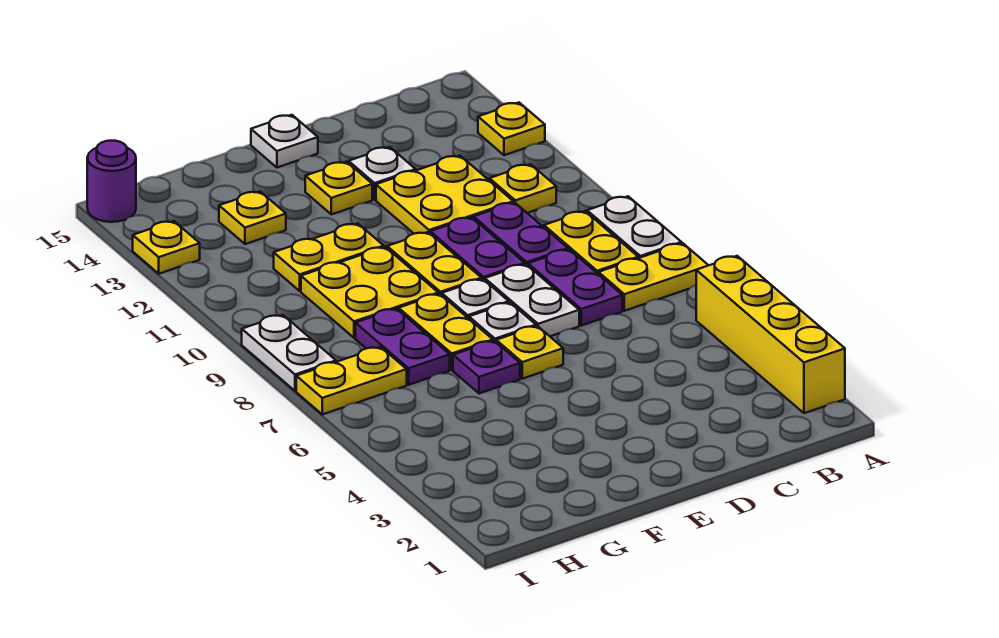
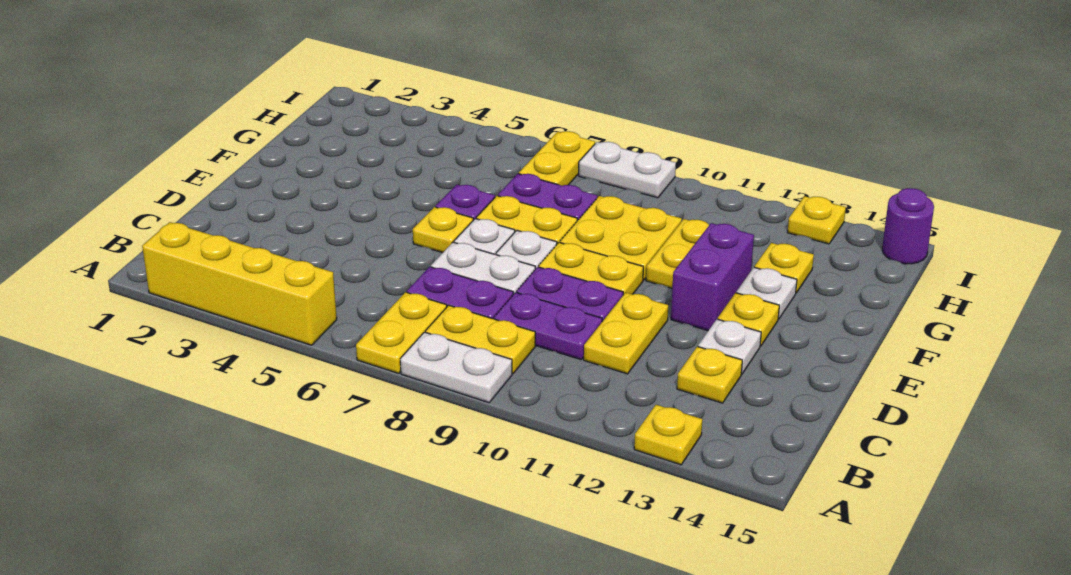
yellow plate B11 level 1 -> yellow plate C13 level 1
yellow plate C11:D12 level 1 -> yellow plate C11:D11 level 1
none -> purple brick E12:F12 level 1
white plate E15 level 1 -> white plate F13 level 1

